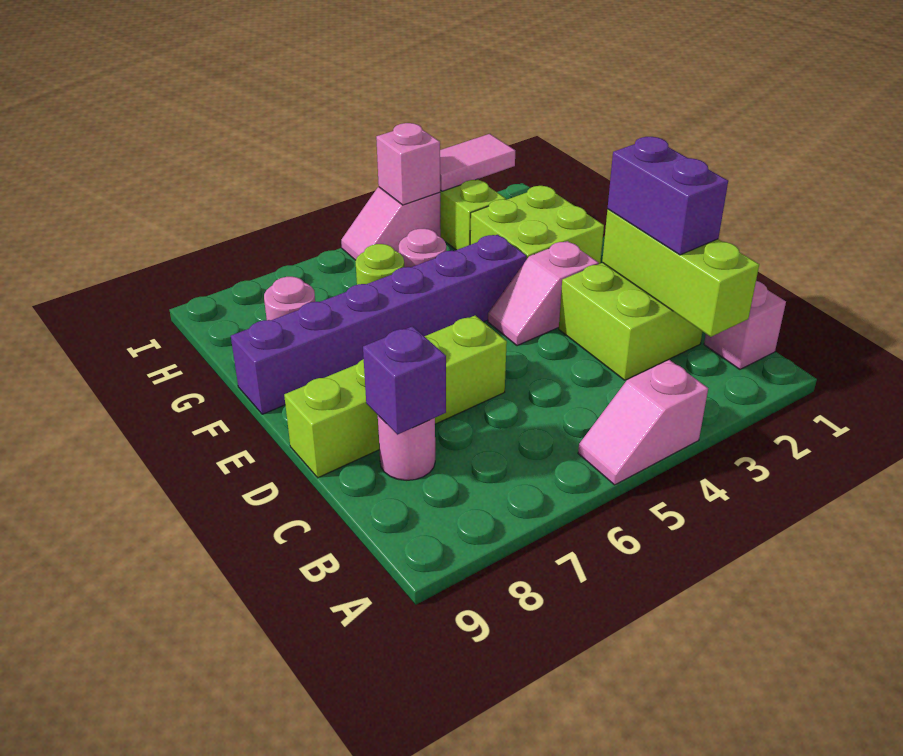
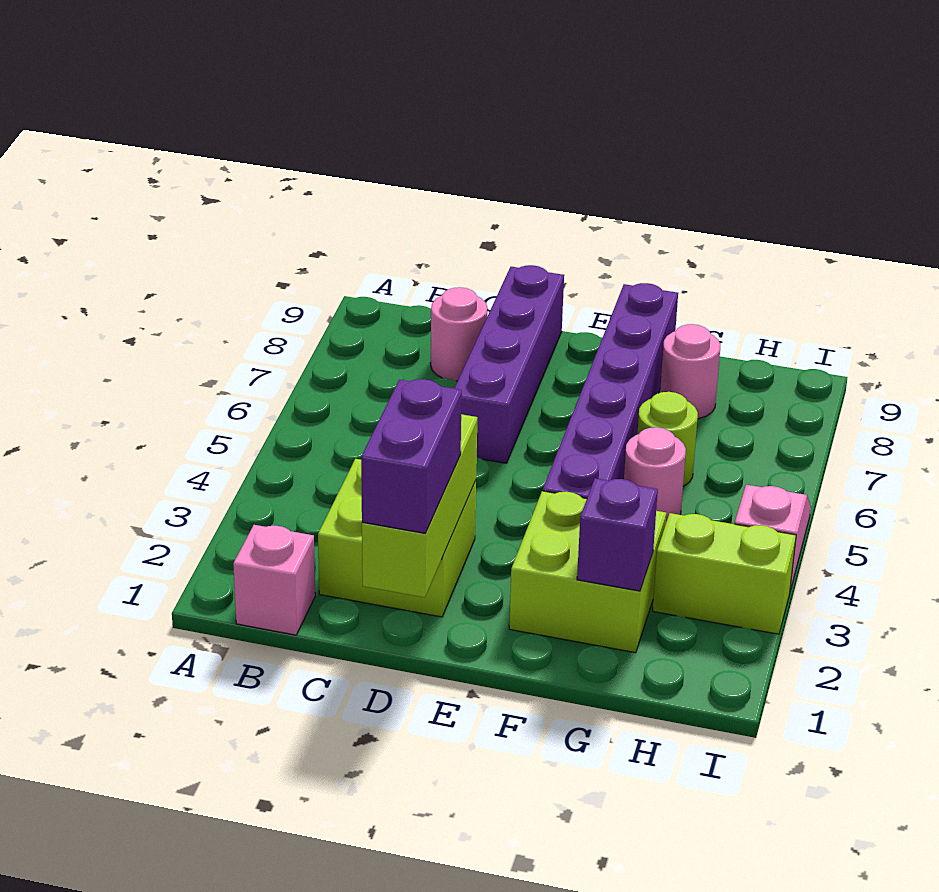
pink slope A4:A5 level 1 top 4 -> none
lime brick B2:D2 level 2 -> lime brick D1:D3 level 2
purple brick C2:D2 level 3 -> purple brick D1:D2 level 3
purple brick C8 level 2 -> purple brick G2 level 2
lime brick D6:D9 level 1 -> purple brick D6:D9 level 1
pink slope E3:E4 level 1 top 3 -> none
pink tile I2:I3 level 2 -> none
pink brick I4 level 2 -> none

